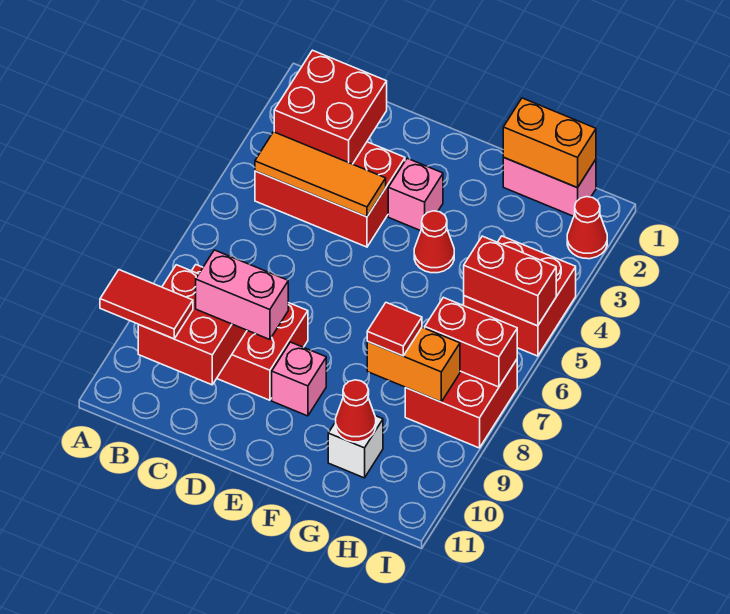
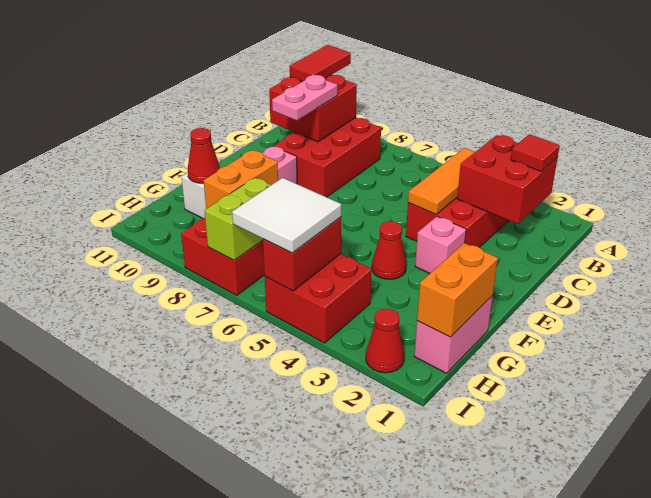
pink brick C9:D9 level 3 -> pink plate C9:D9 level 3
red tile G8 level 3 -> red tile B2 level 3
none -> white tile H5:I6 level 3
red brick H7:I7 level 2 -> lime brick H7:I7 level 2

